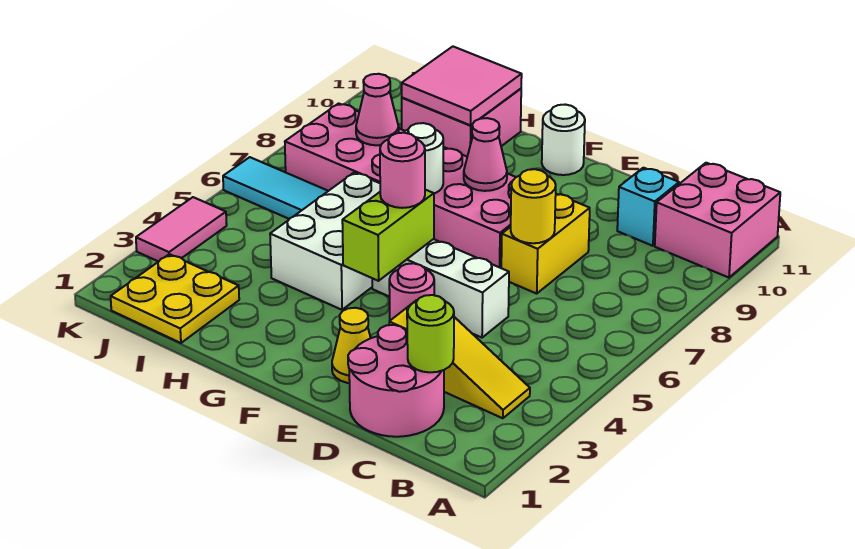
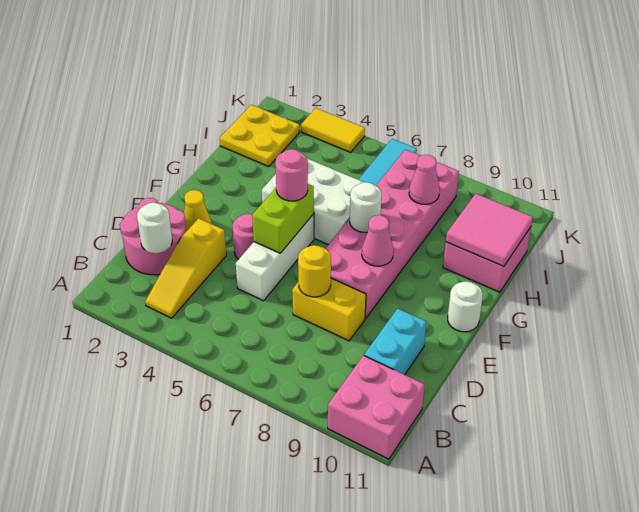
lime round brick C2 level 2 -> white round brick C2 level 2
cyan brick C10 level 1 -> cyan brick C10:D10 level 1
lime brick F4:F5 level 2 -> lime brick E5:F5 level 2
pink tile K3:K4 level 1 -> yellow tile K3:K4 level 1

